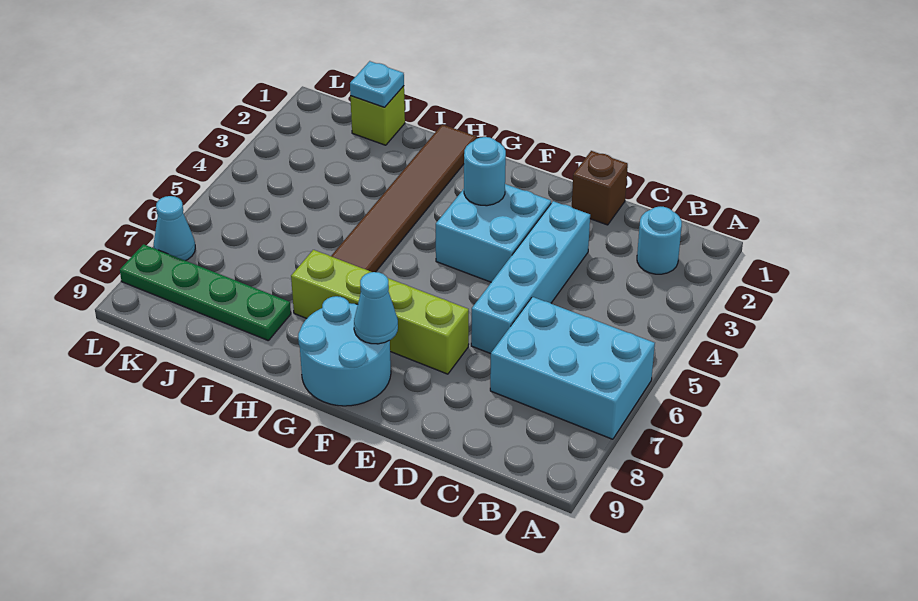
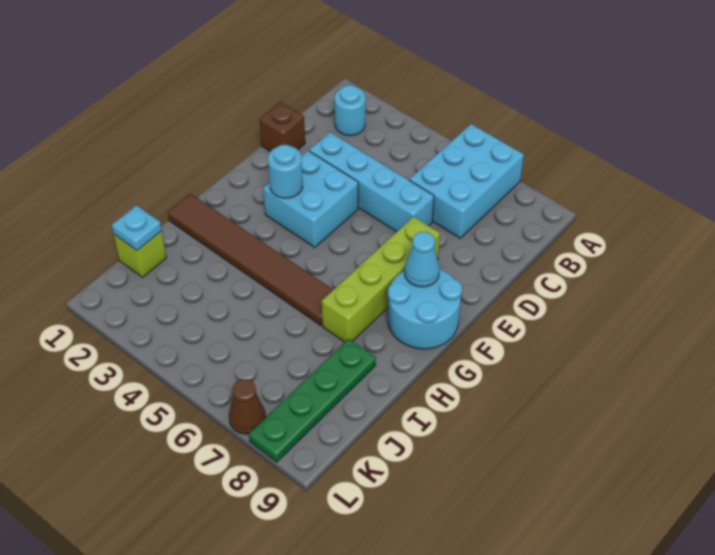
cyan cone L7 level 1 -> brown cone L7 level 1

